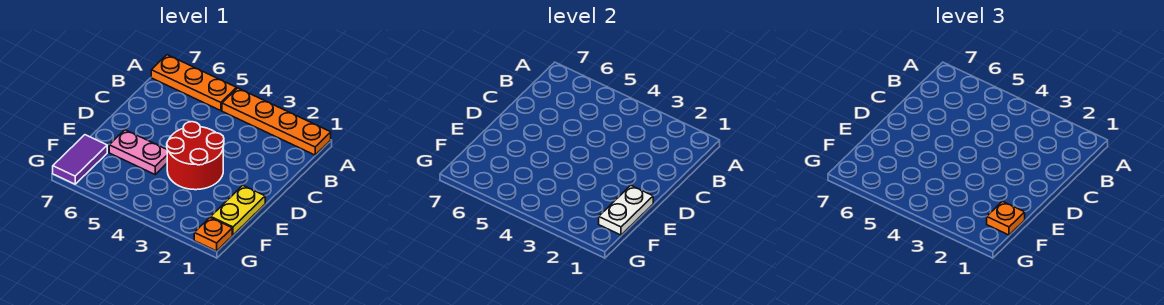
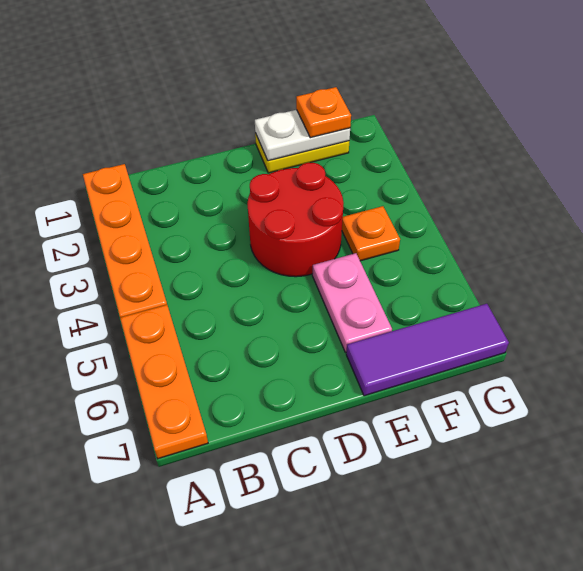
purple tile F7:G7 level 1 -> purple tile E7:G7 level 1
orange plate G1 level 1 -> orange plate F4 level 1

